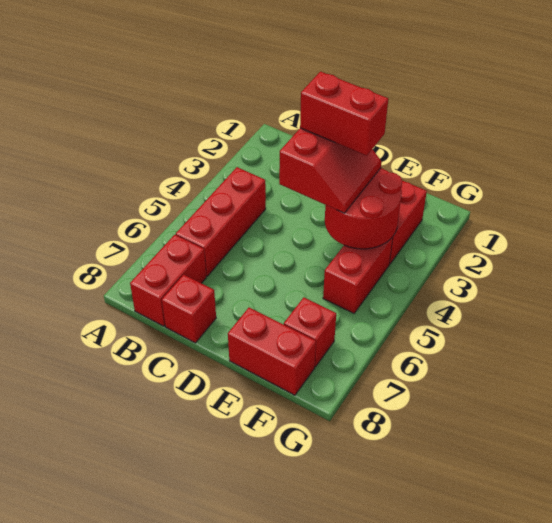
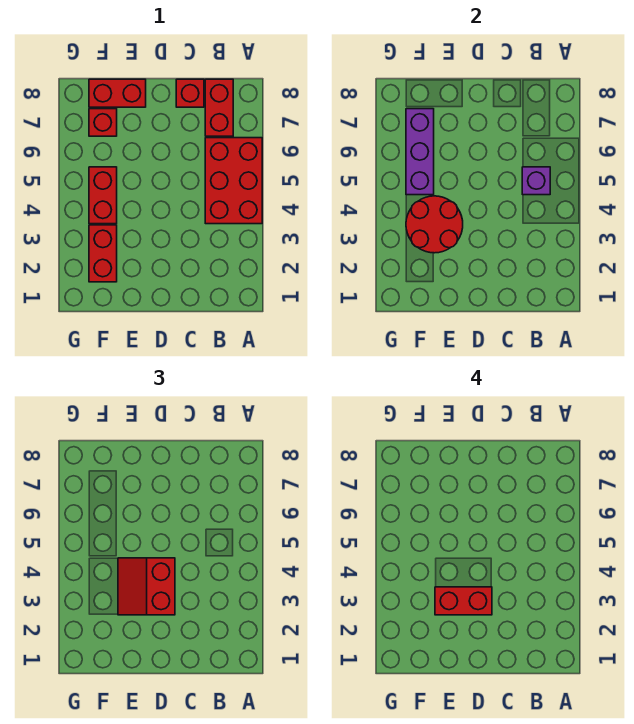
red brick B4:B6 level 1 -> red brick A4:B6 level 1
none -> purple brick B5 level 2
none -> purple brick F5:F7 level 2

